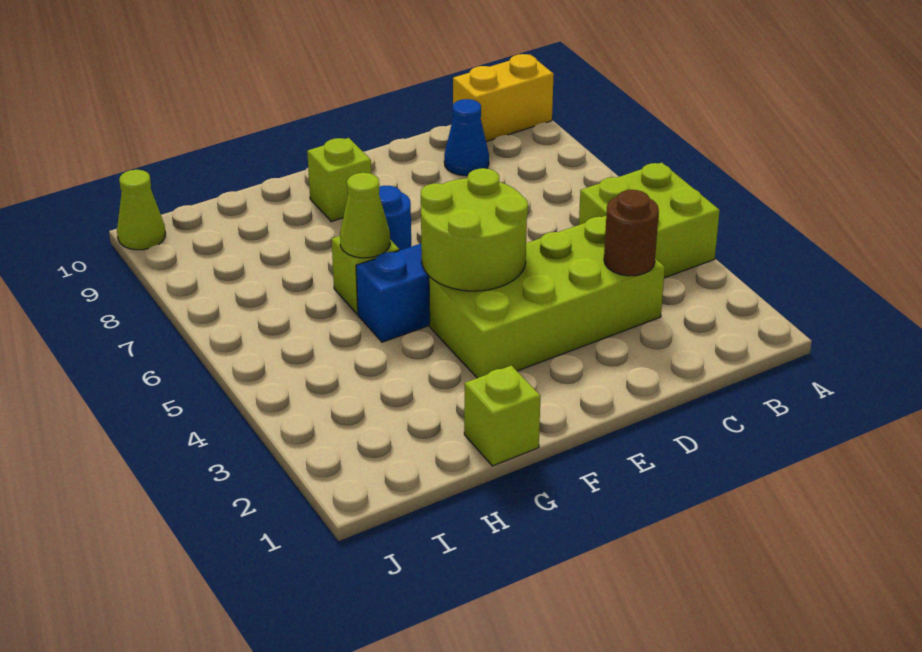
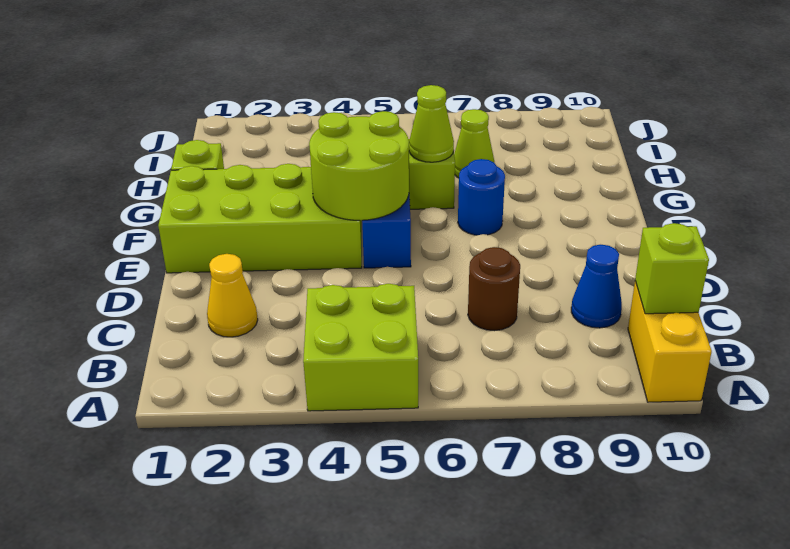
none -> yellow cone C2 level 1
lime brick C3:F4 level 1 -> lime brick E1:F4 level 1
brown round brick C3 level 2 -> brown round brick C7 level 1
lime brick F9 level 1 -> lime brick B10 level 2
lime cone J10 level 1 -> lime cone H7 level 1

